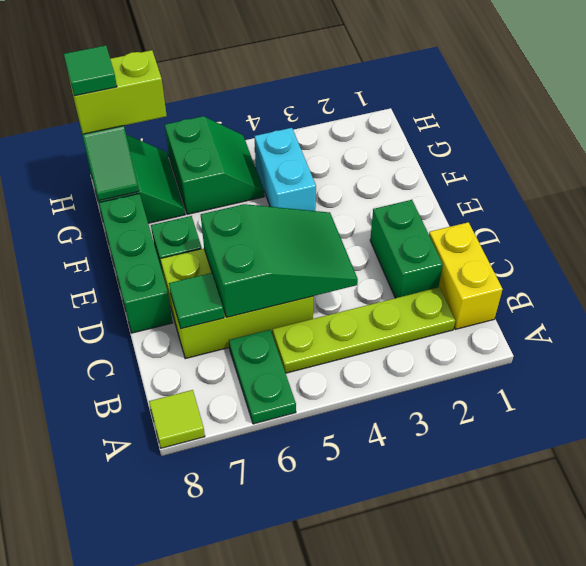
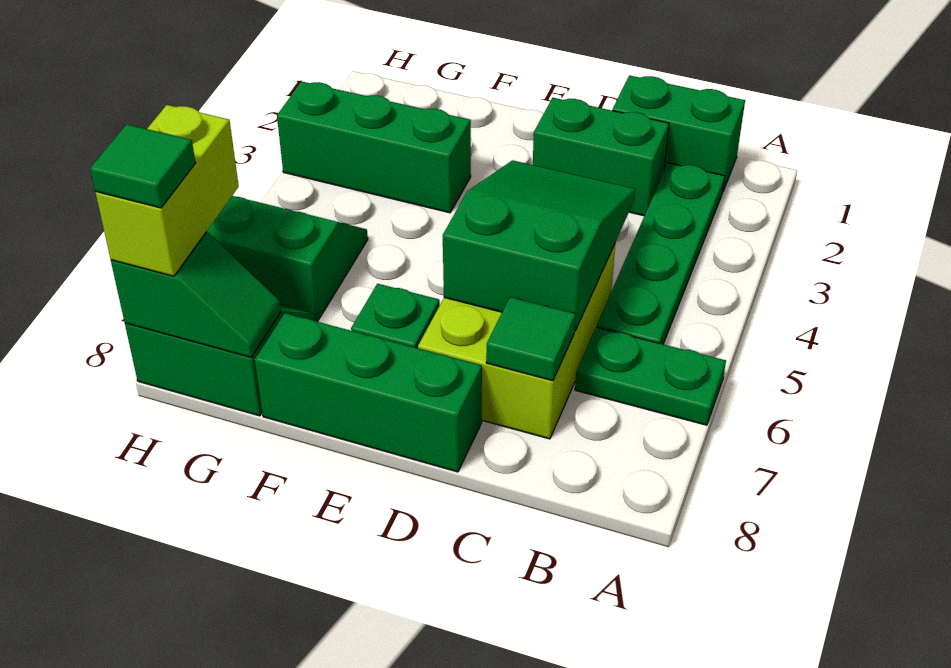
lime tile A8 level 1 -> none
yellow brick B1:C1 level 1 -> green brick B1:C1 level 1
lime plate B2:B5 level 1 -> green plate B2:B5 level 1
none -> green brick F3:H3 level 1
cyan brick F4:G4 level 1 -> none

